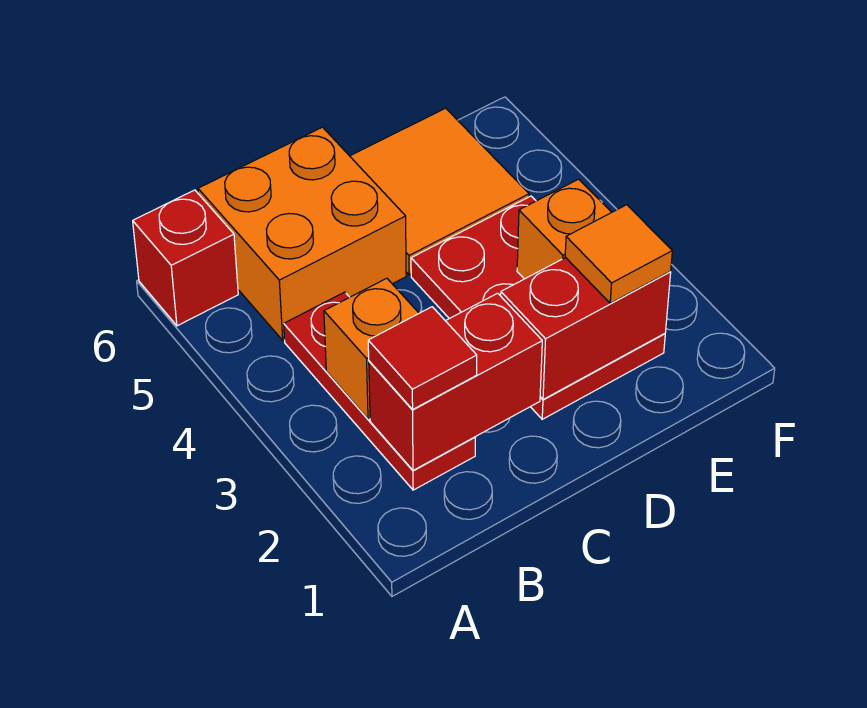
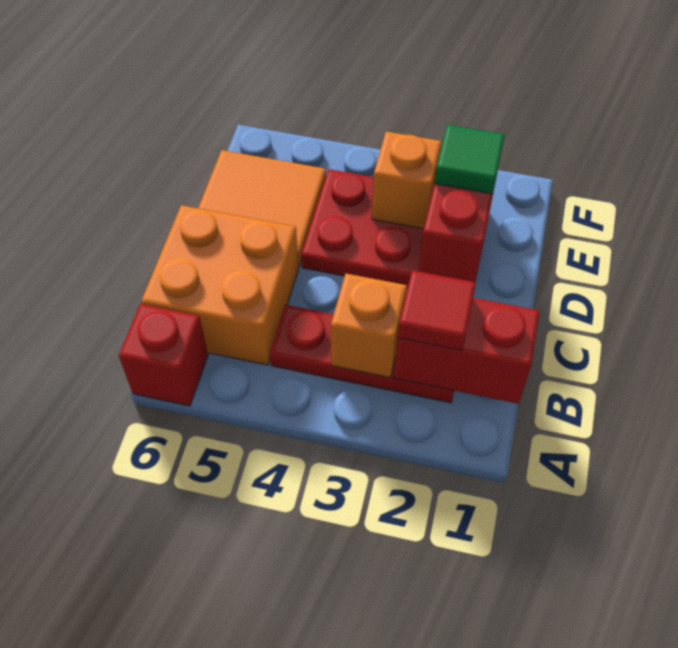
red brick B2:C2 level 2 -> red brick B1:B2 level 2
orange tile E2 level 3 -> green tile E2 level 3

